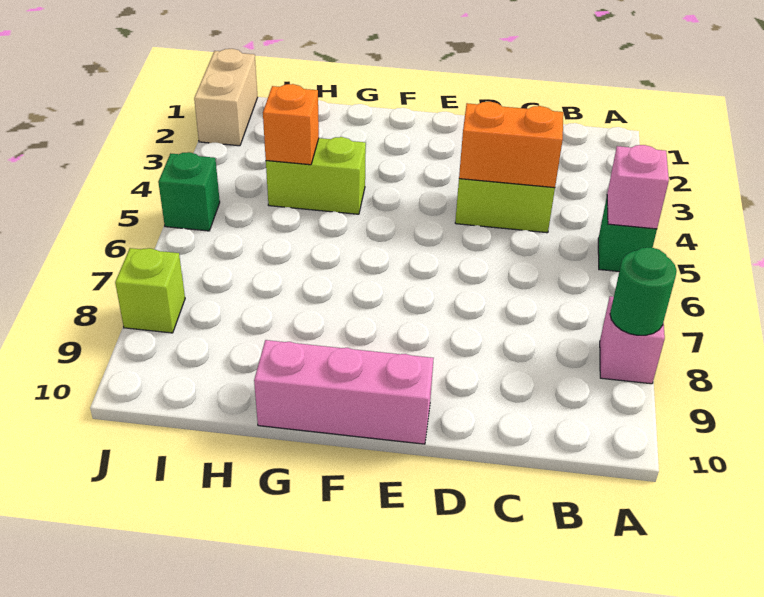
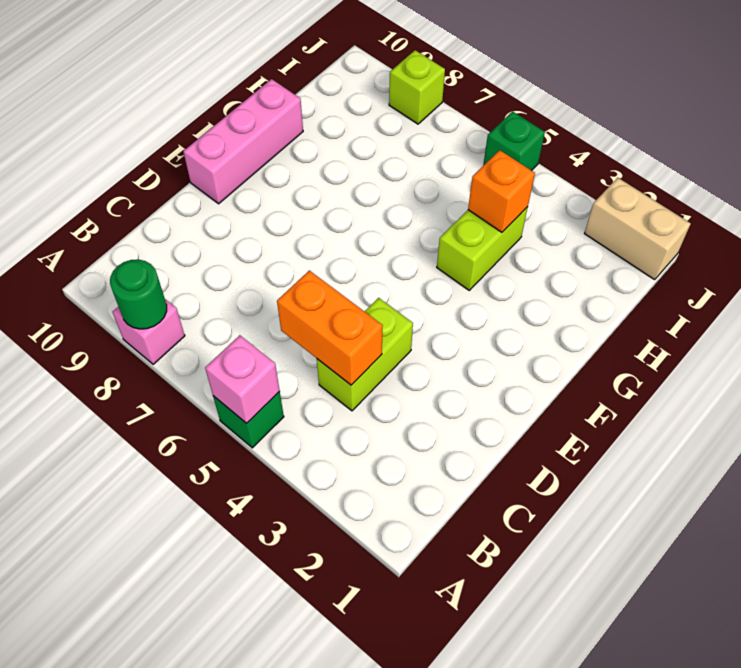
orange brick C4:D4 level 2 -> orange brick C4:C5 level 2

